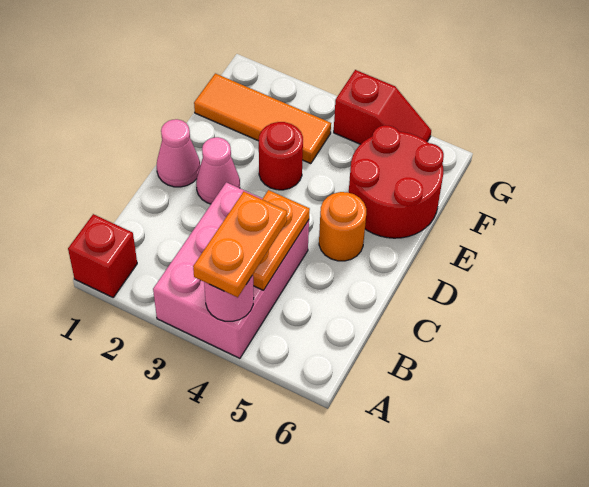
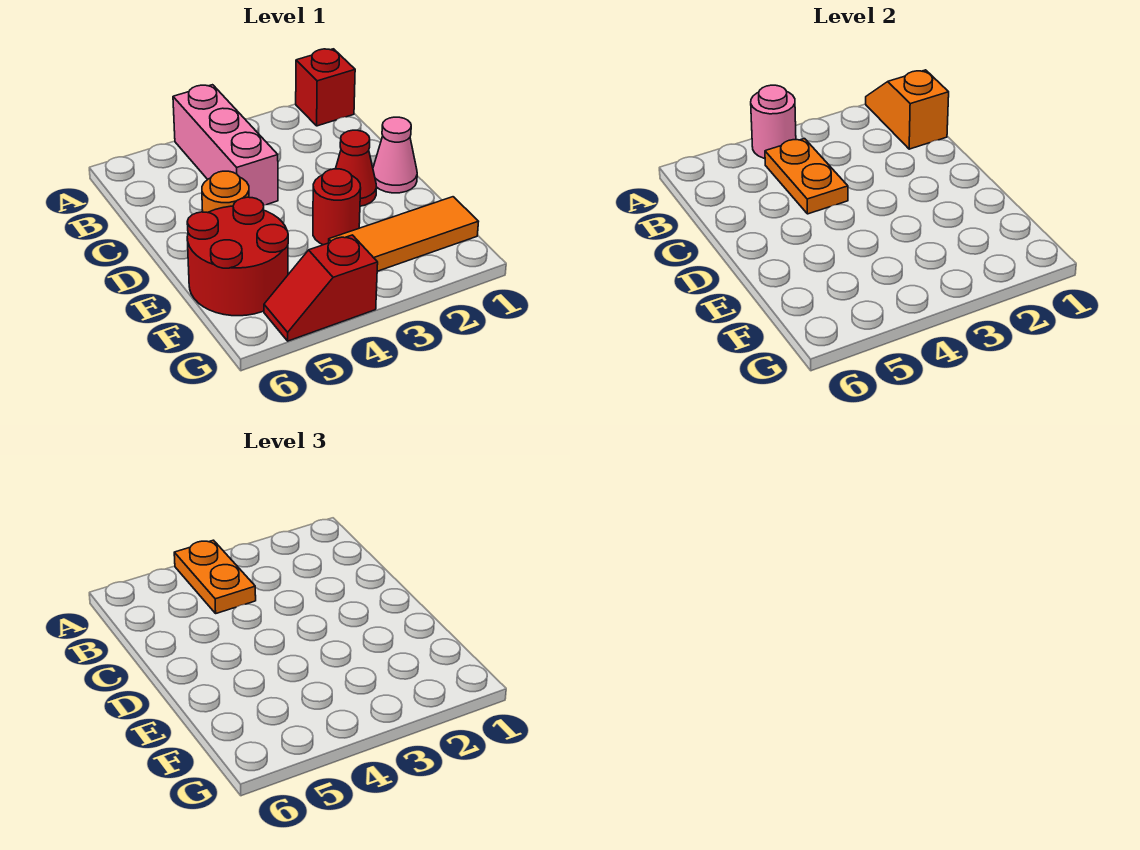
none -> orange slope A1:B1 level 2 top B
pink brick A3:C4 level 1 -> pink brick A4:C4 level 1
pink cone D2 level 1 -> red cone D2 level 1

